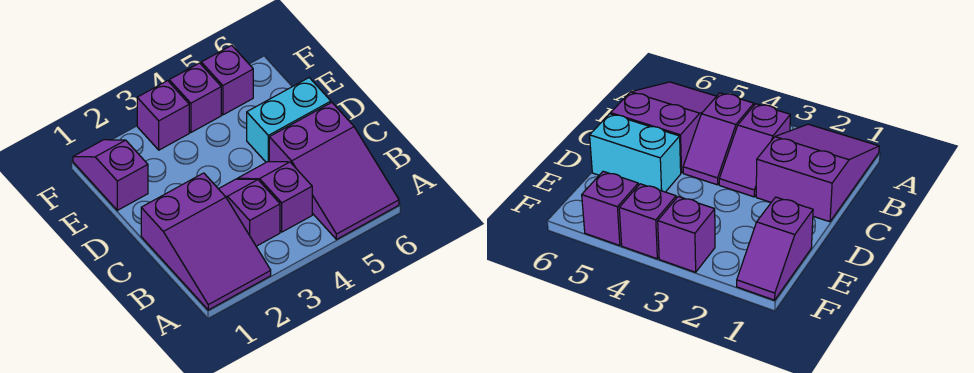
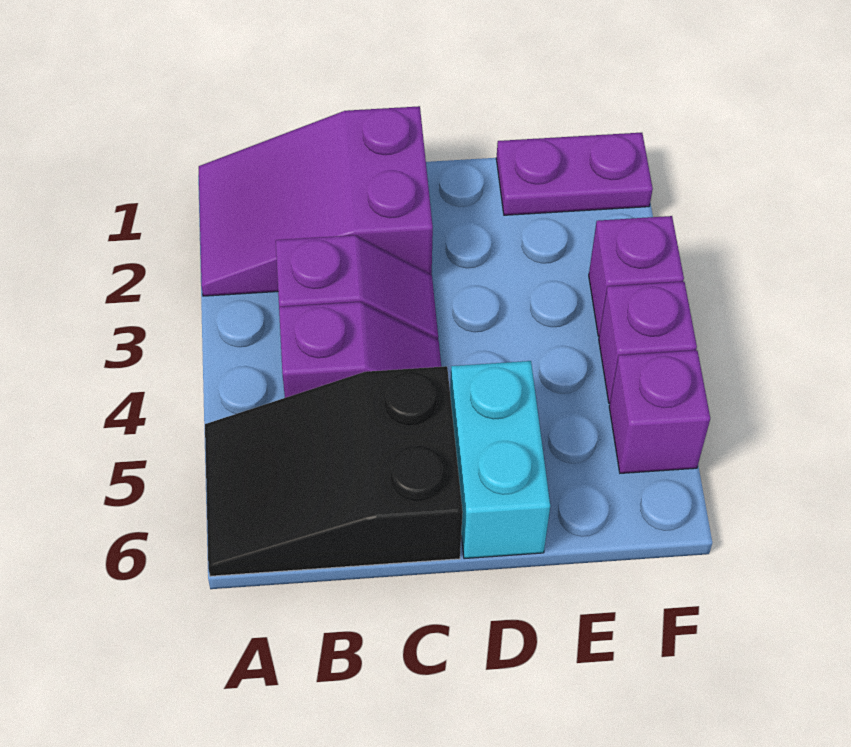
purple slope A5:C6 level 1 top C -> black slope A5:C6 level 1 top C
purple slope E1:F1 level 1 top E -> purple plate E1:F1 level 1

